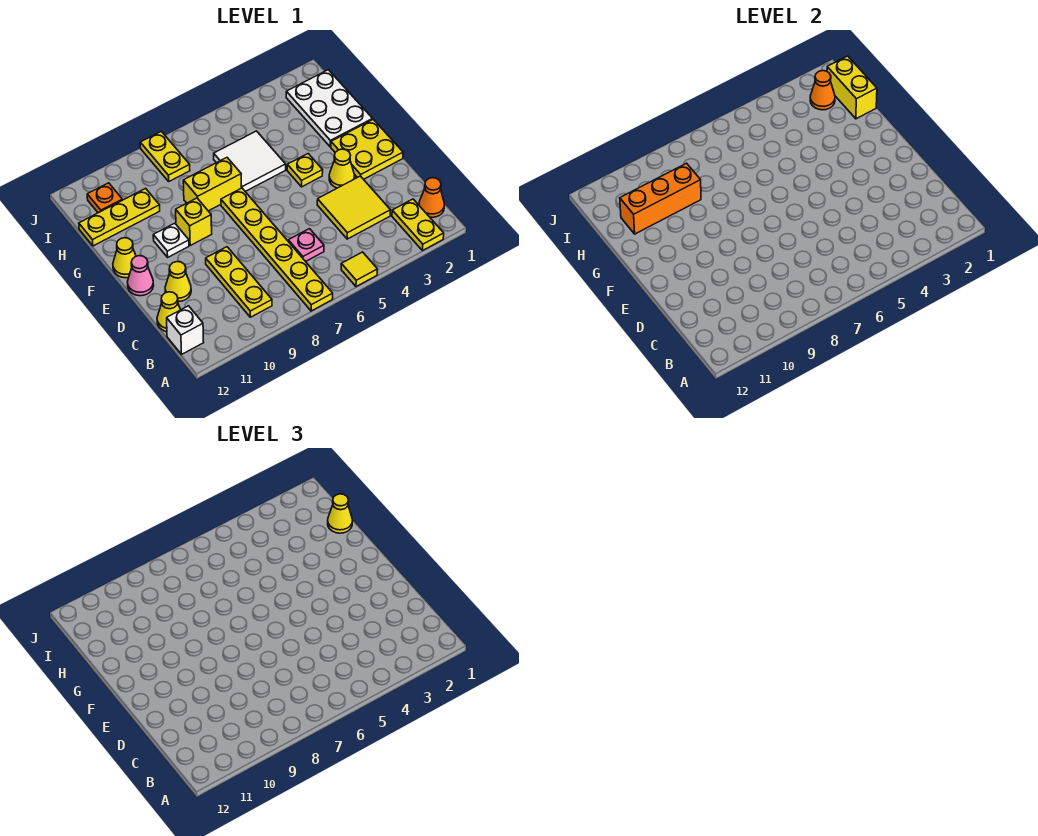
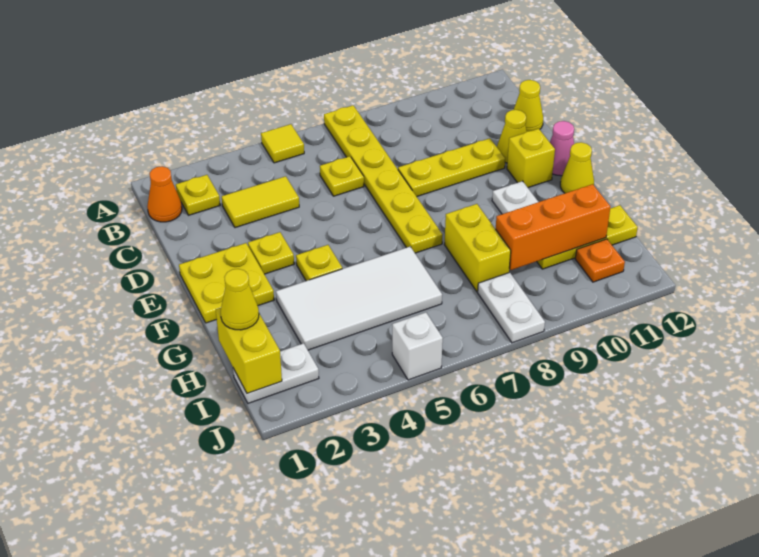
yellow plate A2:B2 level 1 -> yellow plate B2 level 1
yellow plate B9:D9 level 1 -> yellow plate D8:D10 level 1
white brick B12 level 1 -> white brick J5 level 1
yellow tile C3:D4 level 1 -> yellow tile C3:C4 level 1
pink plate C6 level 1 -> yellow plate C6 level 1
yellow cone E3 level 1 -> yellow plate E3 level 1
yellow brick F9 level 1 -> yellow brick E11 level 1
white plate G1:I2 level 1 -> white plate I1:I2 level 1
white tile G5:H6 level 1 -> white tile G3:H6 level 1
yellow brick G7:G8 level 1 -> yellow brick G8:H8 level 1
orange cone I2 level 2 -> none
yellow plate I8:J8 level 1 -> white plate I8:J8 level 1

